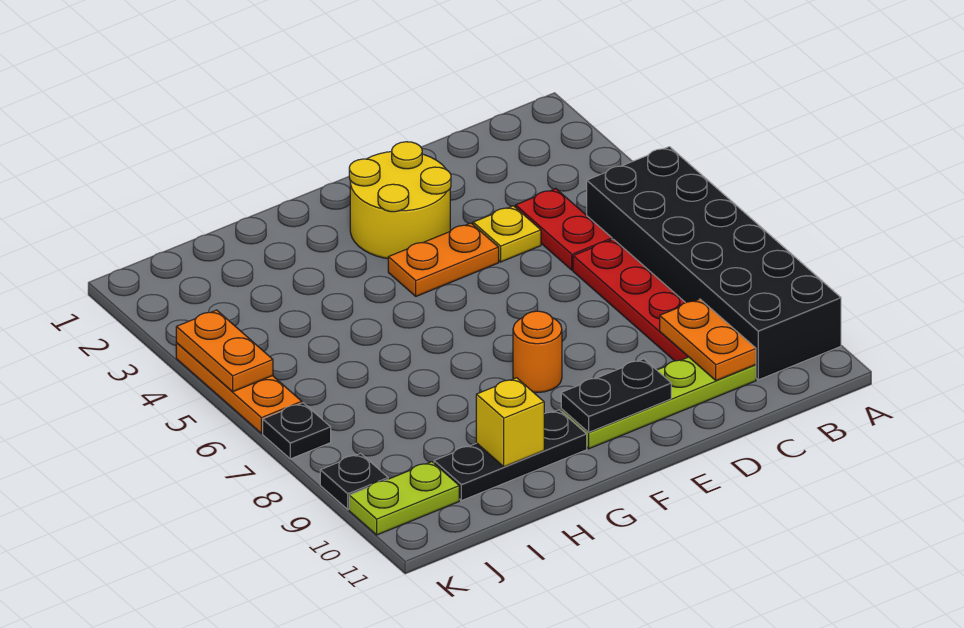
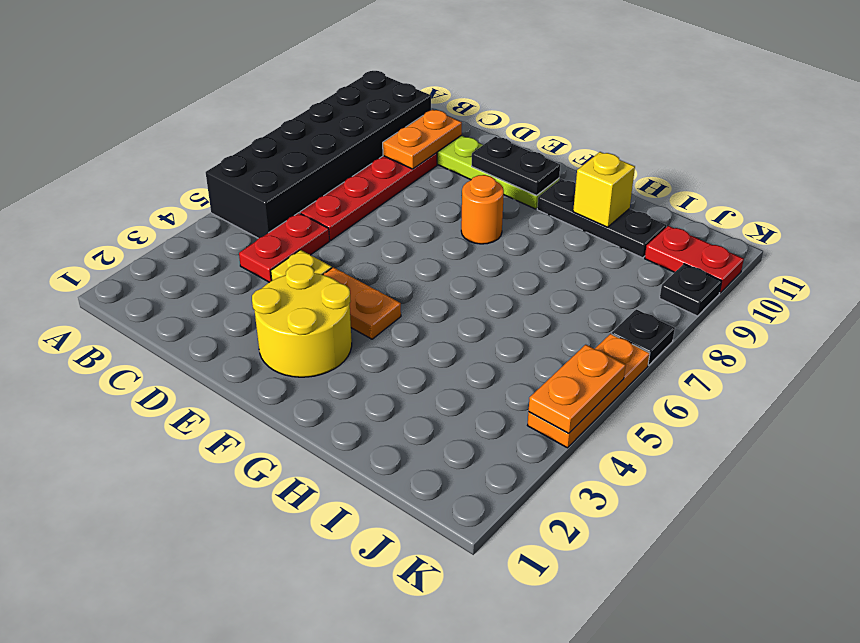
lime plate J10:K10 level 1 -> red plate J10:K10 level 1

